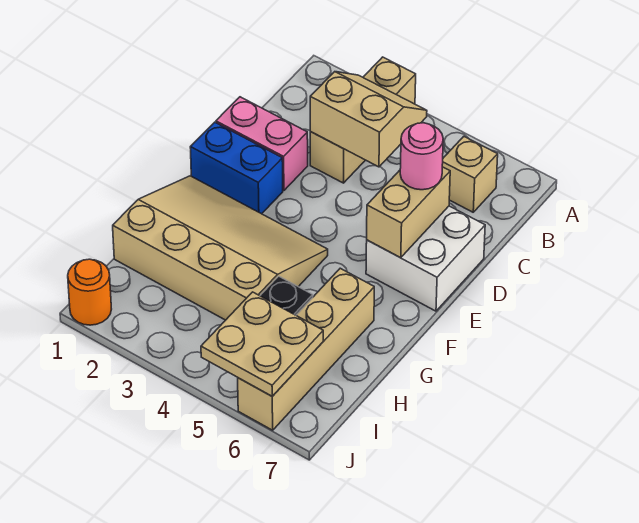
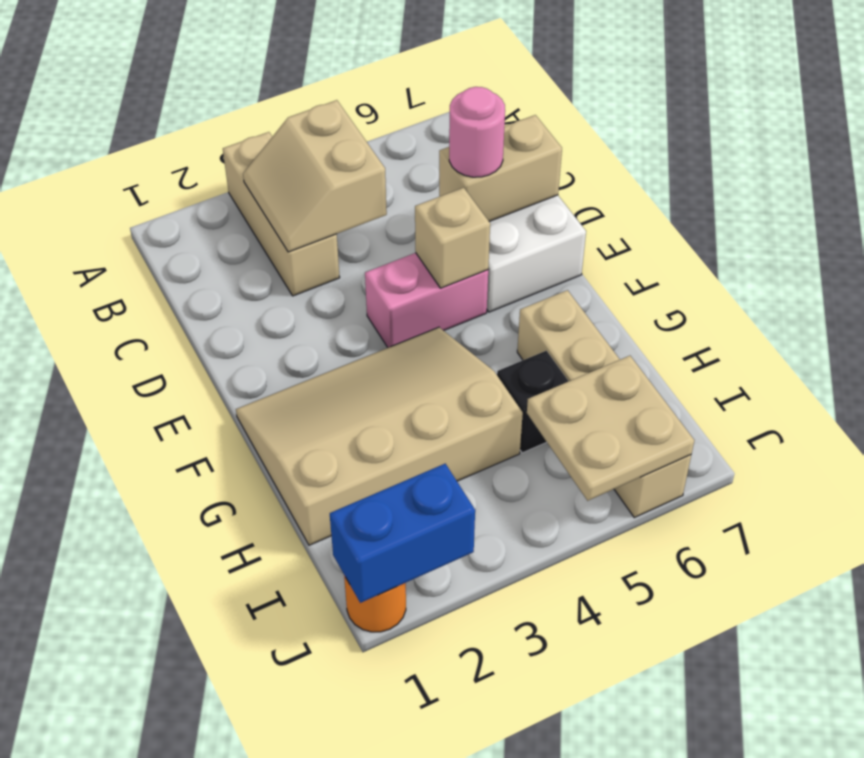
tan slope B3:C4 level 2 top C -> tan slope B3:C4 level 2 top 4
tan brick B6 level 1 -> tan brick E5 level 2
pink brick D1:D2 level 1 -> pink brick E4:E5 level 1
tan brick D6:E6 level 2 -> tan brick D6:D7 level 2
blue brick E1:E2 level 1 -> blue brick J1:J2 level 2

